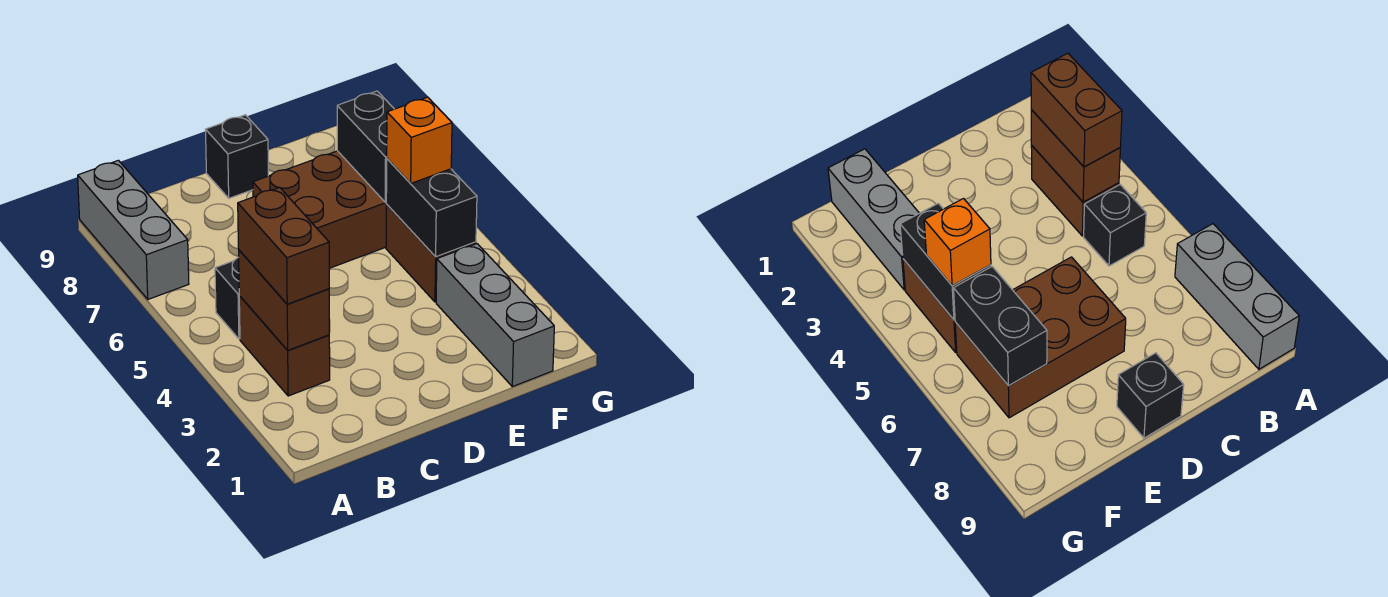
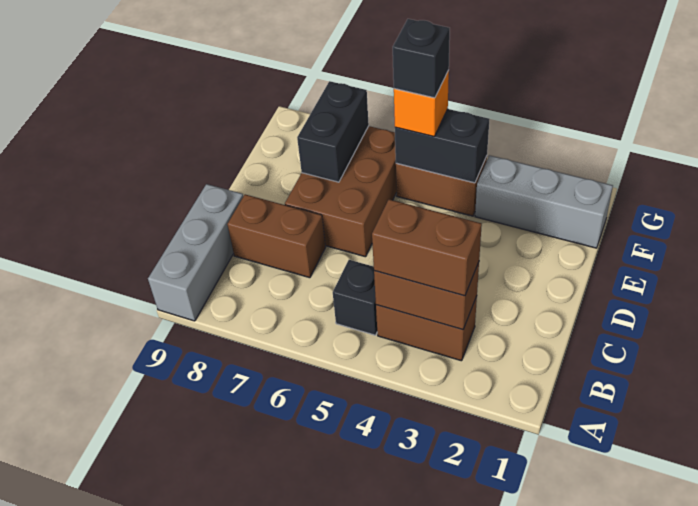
grey brick A7:A9 level 1 -> grey brick A9:C9 level 1
none -> brown brick C7:C8 level 1
black brick D9 level 1 -> black brick F5 level 4
black brick F6:F7 level 2 -> black brick E7:F7 level 2

